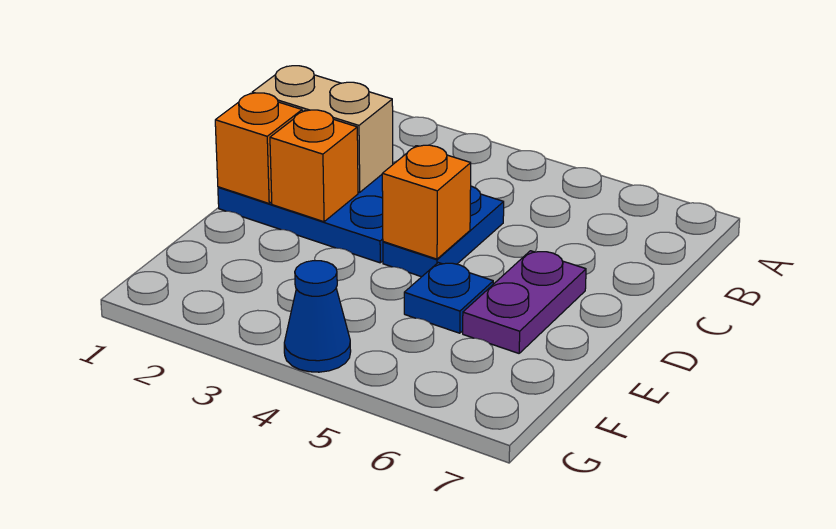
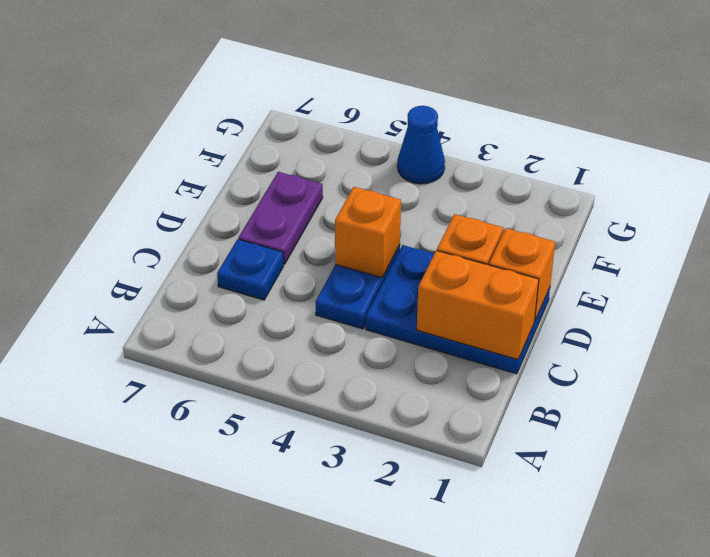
tan brick C1:C2 level 2 -> orange brick C1:C2 level 2
blue plate E5 level 1 -> blue plate C6 level 1

